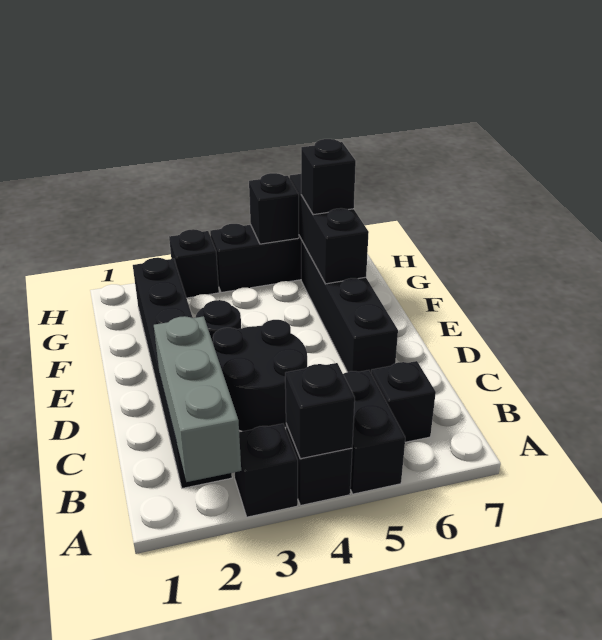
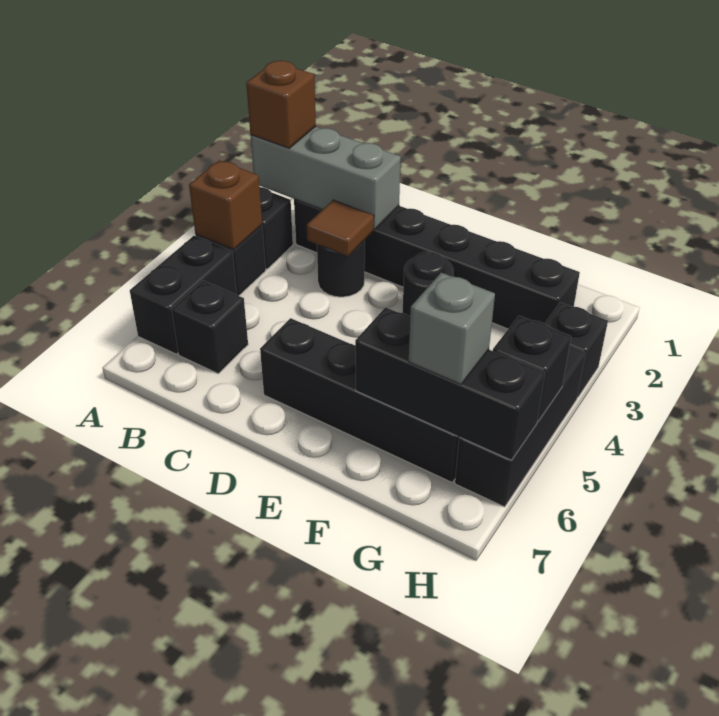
none -> brown brick A2 level 3
black brick A4 level 2 -> brown brick A4 level 2
black brick A5:B5 level 1 -> black brick A5:A6 level 1
black round brick C3:D4 level 1 -> black round brick C3 level 1
none -> brown tile C3 level 2
black brick G6 level 3 -> grey brick G6 level 3

